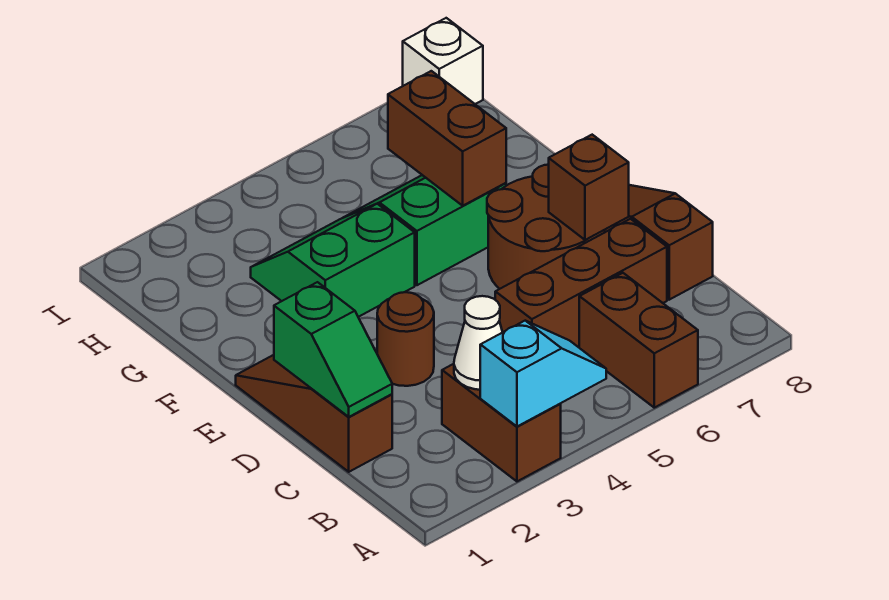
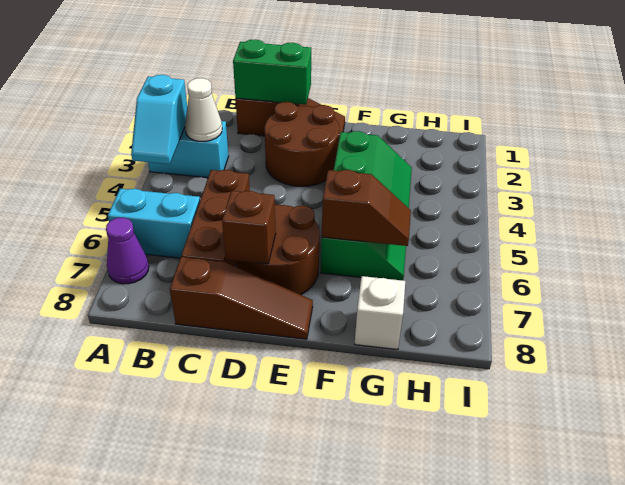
brown brick A3:B3 level 1 -> cyan brick A3:B3 level 1
brown brick A6:B6 level 1 -> cyan brick A6:B6 level 1
none -> purple cone A7 level 1
green slope C1:D1 level 2 top D -> green brick C1:D1 level 2
brown round brick D3 level 1 -> brown round brick D2:E3 level 1
brown brick F6:G6 level 2 -> brown slope F6:G6 level 2 top F
white brick I8 level 1 -> white brick G8 level 1

